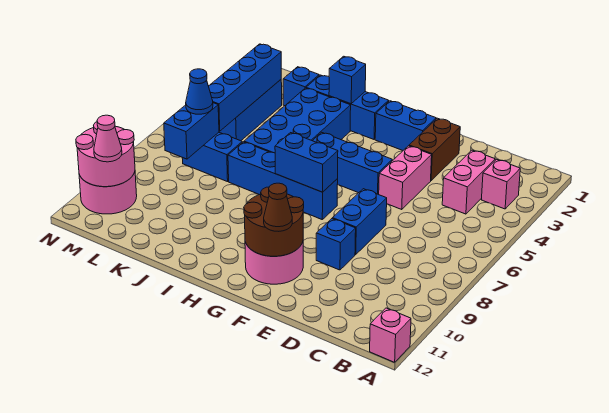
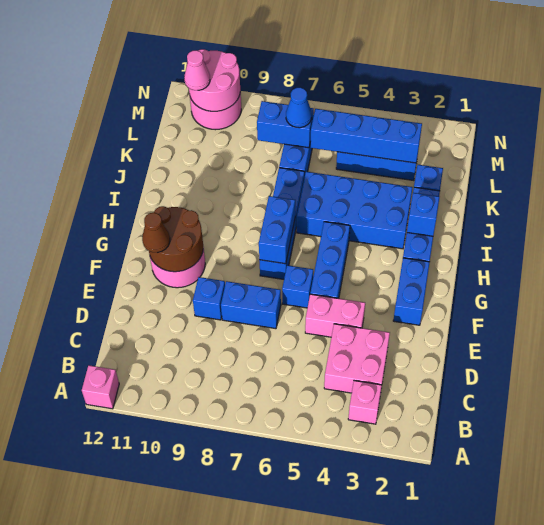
pink brick C3:C4 level 1 -> pink brick C3:D4 level 1
brown brick E2:E3 level 1 -> none
none -> blue brick F6 level 1

